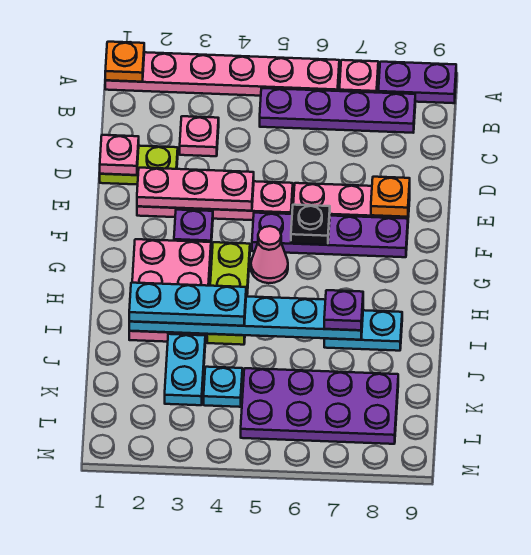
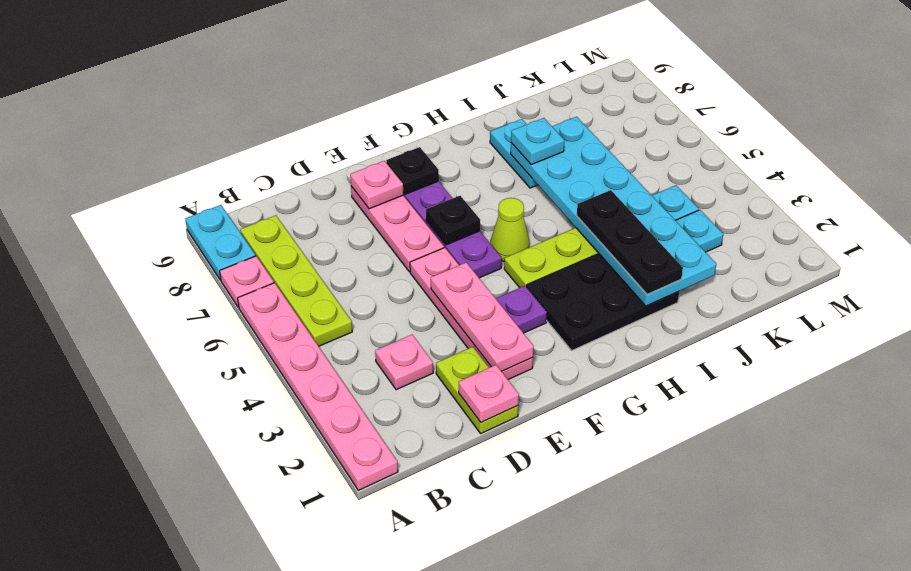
orange plate A1 level 2 -> none
purple plate A8:A9 level 1 -> cyan plate A8:A9 level 1
purple plate B5:B8 level 1 -> lime plate B5:B8 level 1
orange plate E8 level 2 -> pink plate E8 level 2
none -> black plate F8 level 2
pink plate G2:I3 level 1 -> black plate G2:I3 level 1
pink cone G5 level 1 -> lime cone G5 level 1
cyan plate I2:I7 level 2 -> cyan plate I2:J7 level 2
cyan plate I2:I4 level 3 -> black plate I2:I4 level 3
purple plate I7 level 3 -> cyan plate I7 level 3
purple plate K5:L8 level 1 -> none

